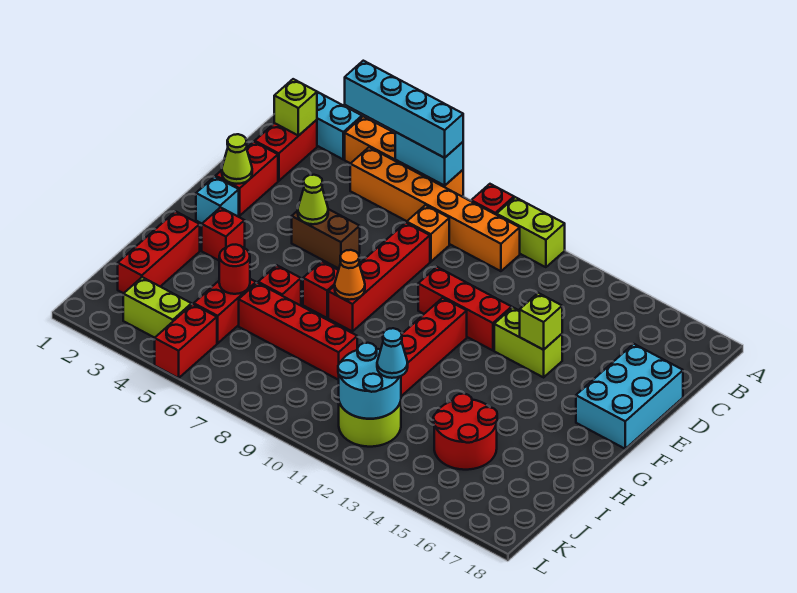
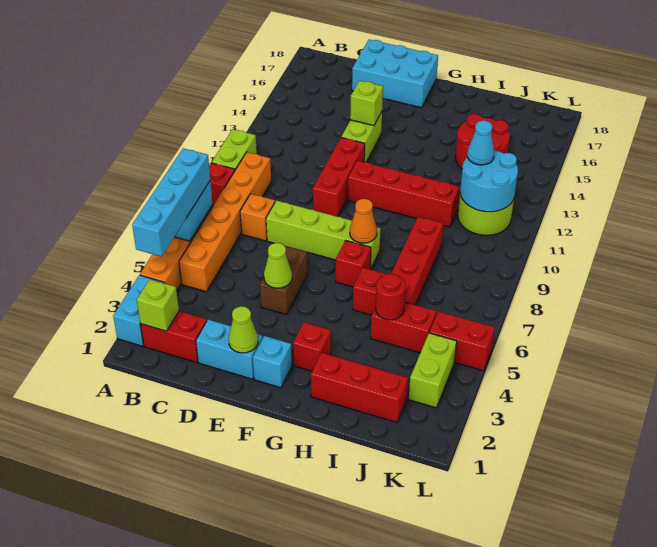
red brick D2:E2 level 1 -> cyan brick D2:E2 level 1
red brick D8:G8 level 1 -> lime brick D8:G8 level 1

